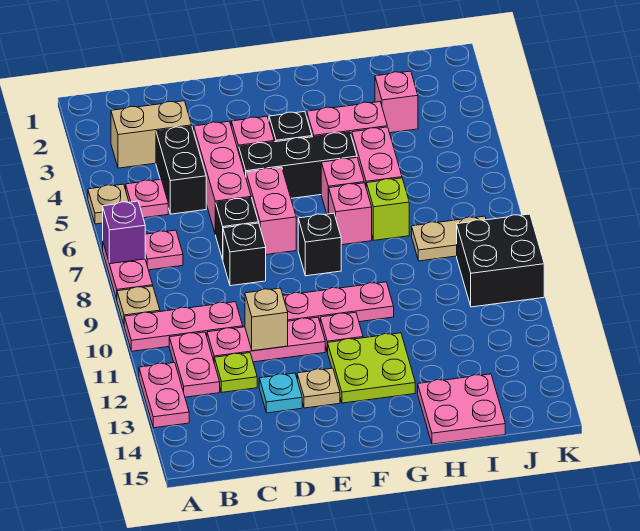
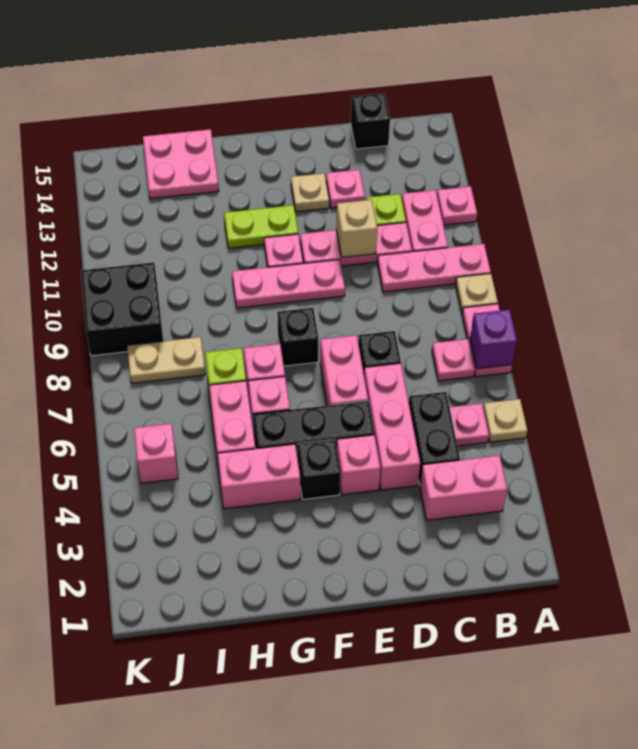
pink plate A12:A13 level 1 -> pink plate A12 level 1
tan brick B3:C3 level 1 -> pink brick B3:C3 level 1
black brick D8 level 1 -> black brick C15 level 1
cyan plate D13 level 1 -> pink plate D13 level 1
lime plate F12:G13 level 1 -> lime plate F12:G12 level 1
pink brick I3 level 1 -> pink brick J5 level 1

